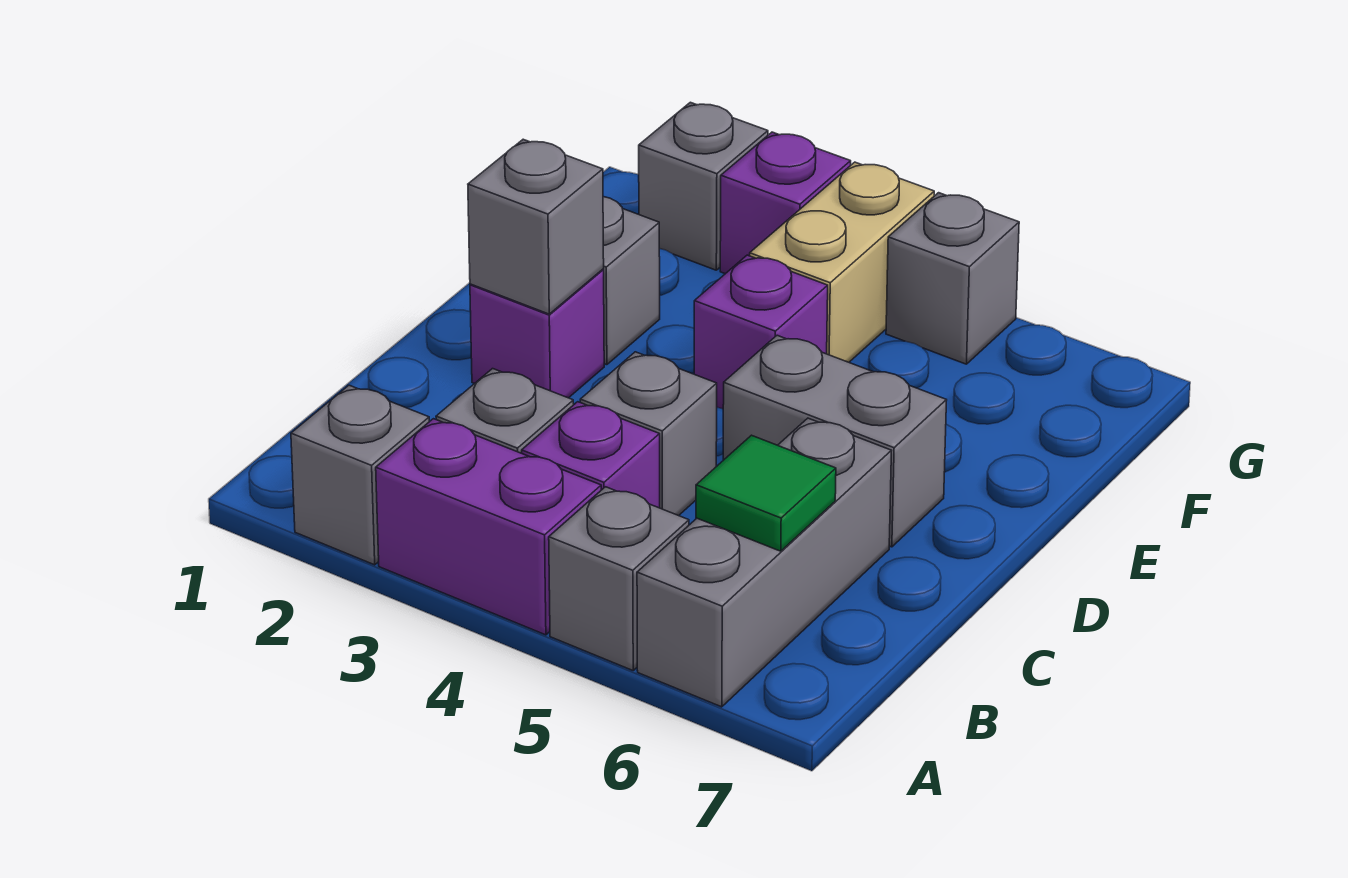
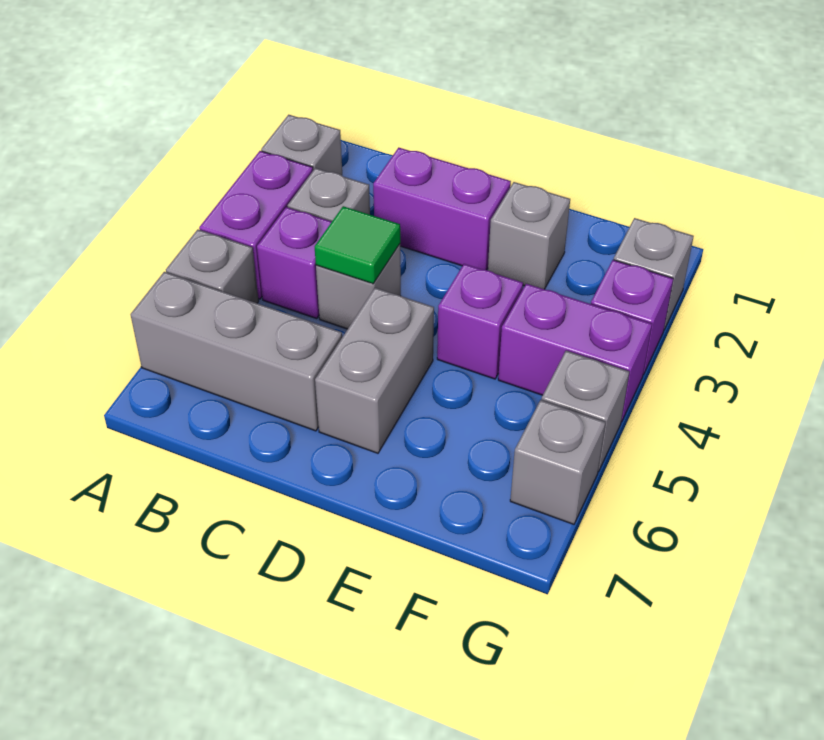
green tile B6 level 2 -> green tile C4 level 2
purple brick D2 level 1 -> purple brick C2:D2 level 1
grey brick D2 level 2 -> grey brick G6 level 1
tan brick F4:G4 level 1 -> purple brick F4:G4 level 1

